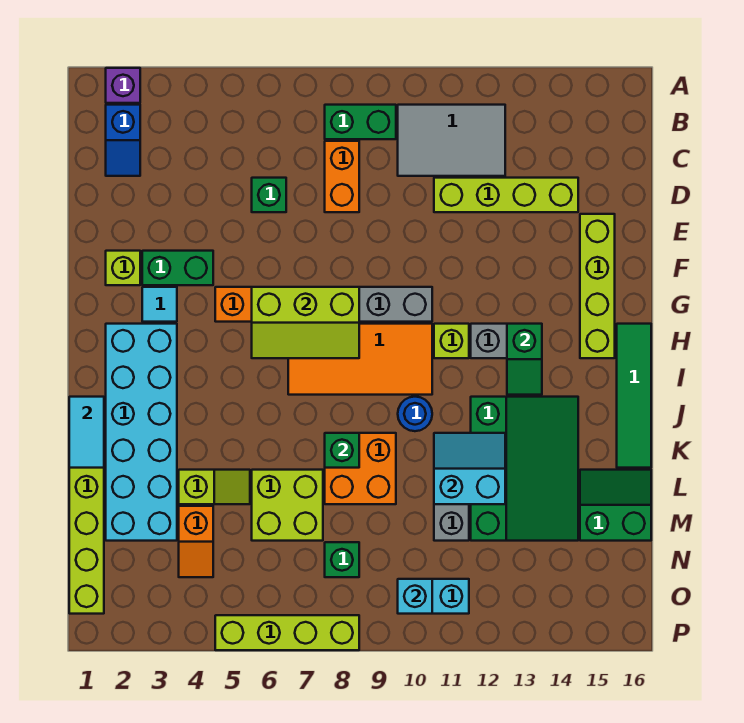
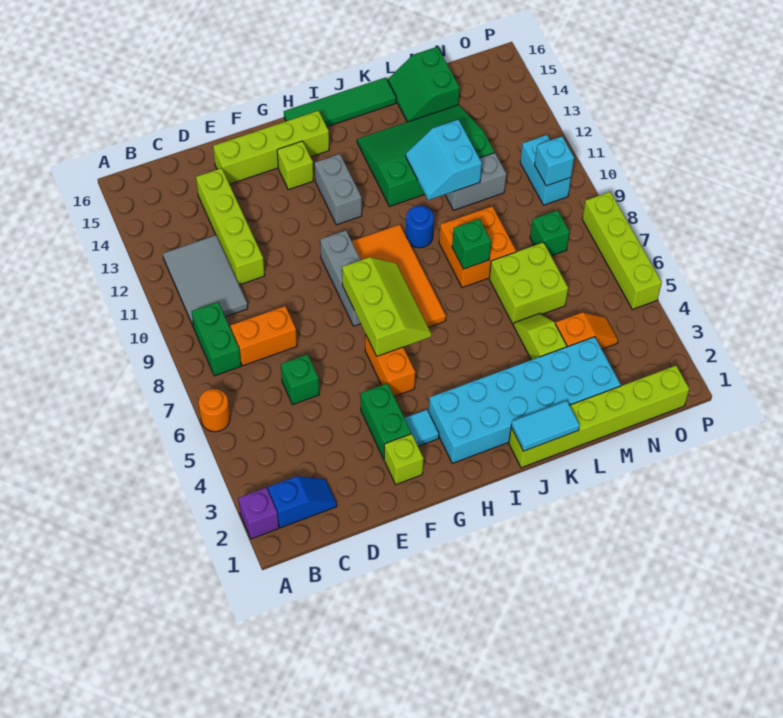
none -> orange round brick A6 level 1
lime brick H11 level 1 -> lime brick G14 level 1
green slope H13:I13 level 2 top H -> none

